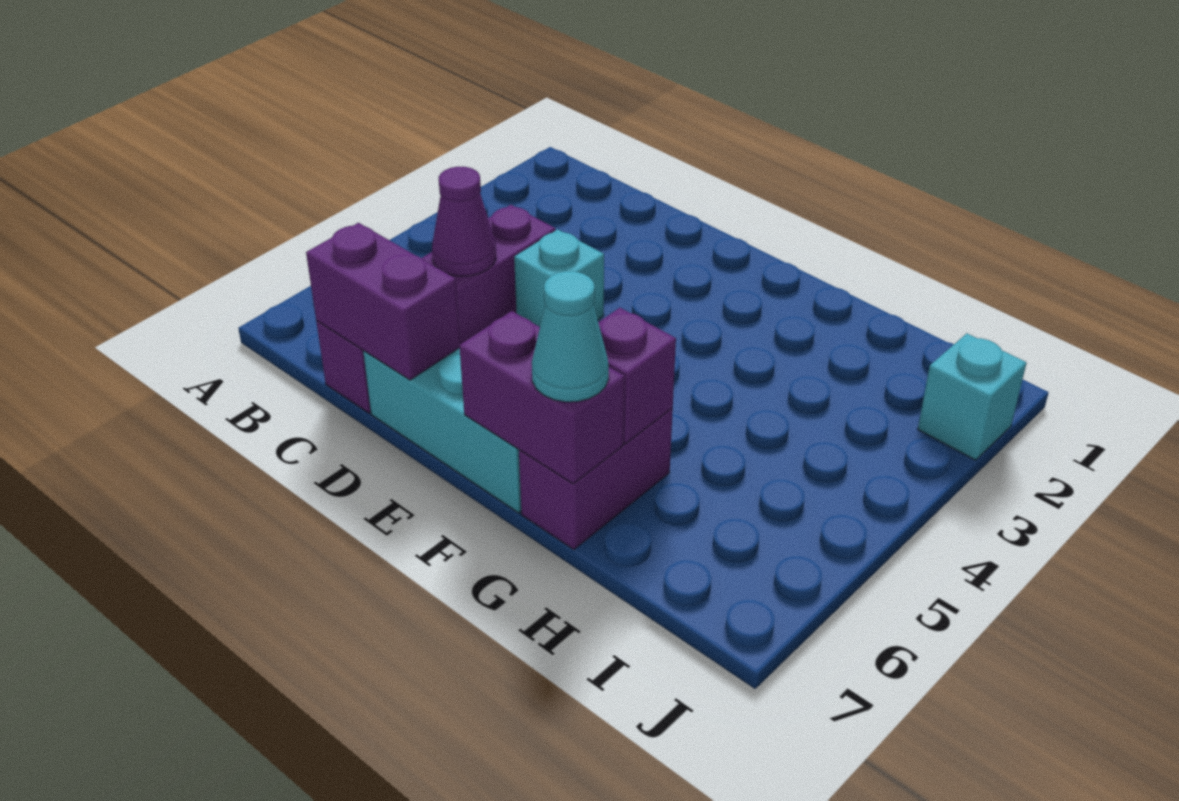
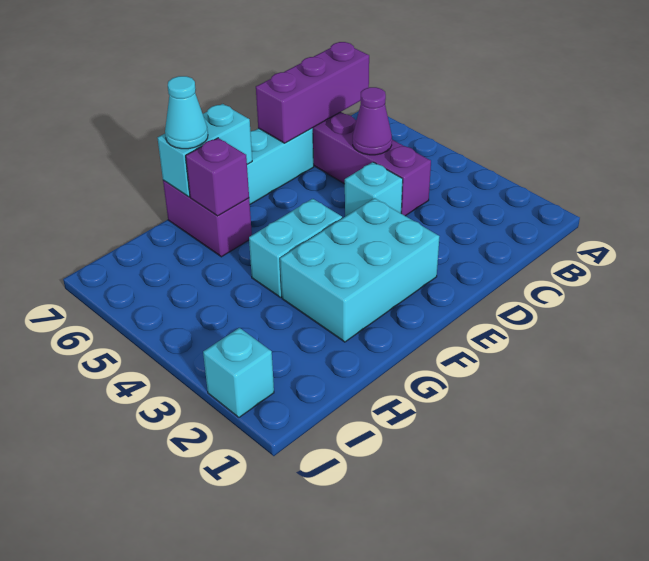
purple brick C7:D7 level 2 -> purple brick B7:D7 level 2
none -> cyan brick E2:G3 level 1
none -> cyan brick F4:G4 level 1
purple brick F7:G7 level 2 -> cyan brick F7:G7 level 2

